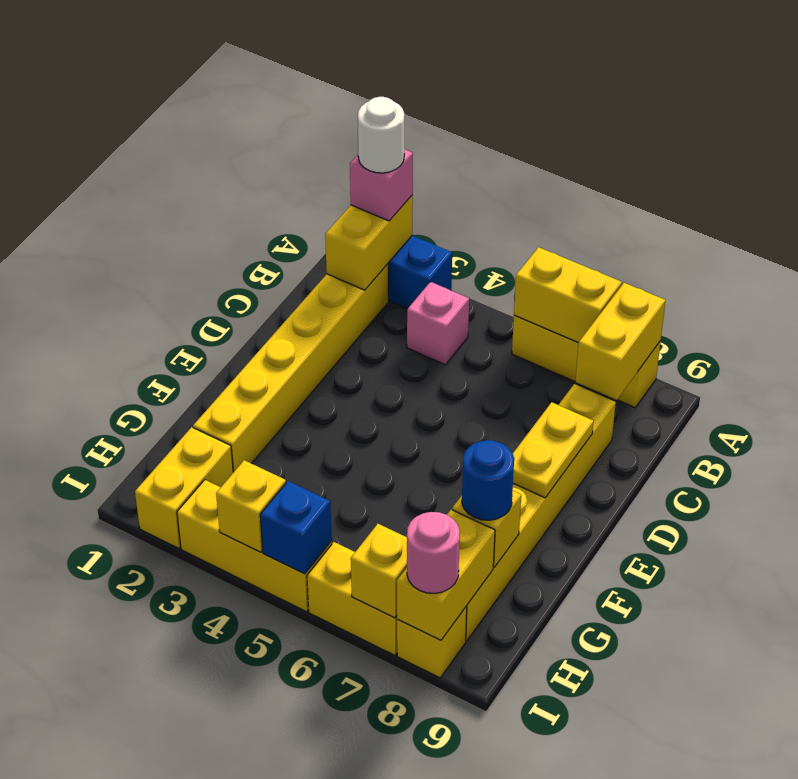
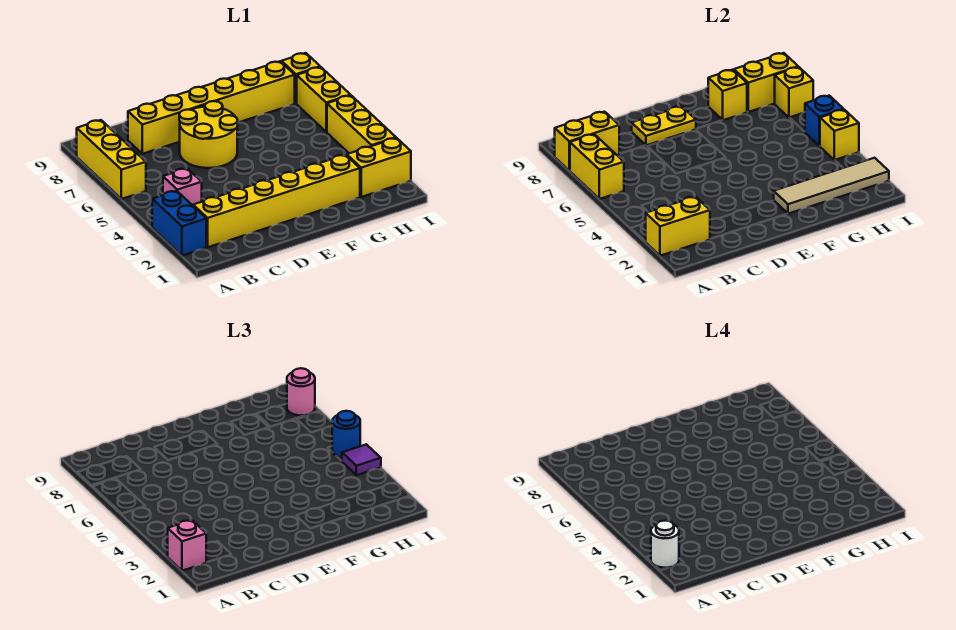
none -> yellow round brick D6:E7 level 1
none -> tan tile F2:I2 level 2
blue round brick G8 level 3 -> blue round brick I5 level 3
none -> purple tile I4 level 3

